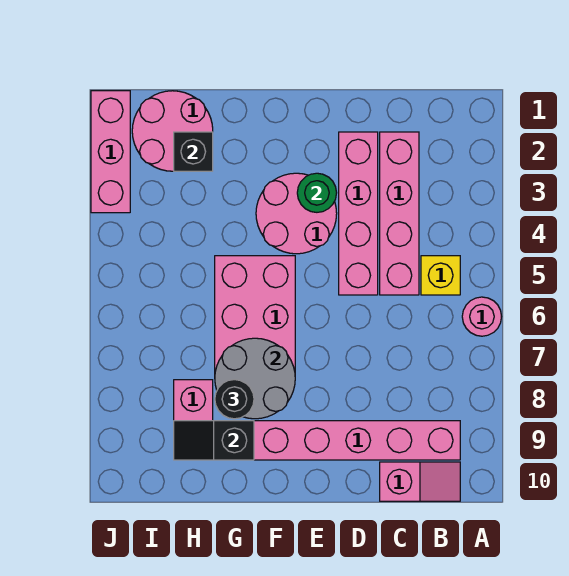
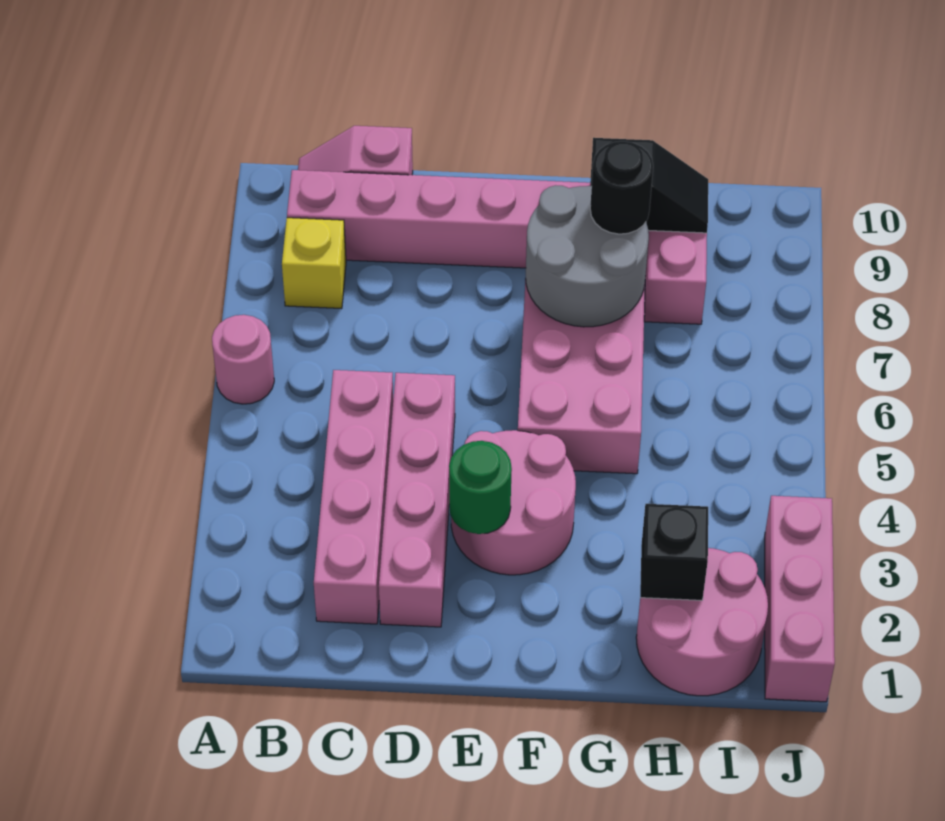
yellow brick B5 level 1 -> yellow brick B8 level 1

